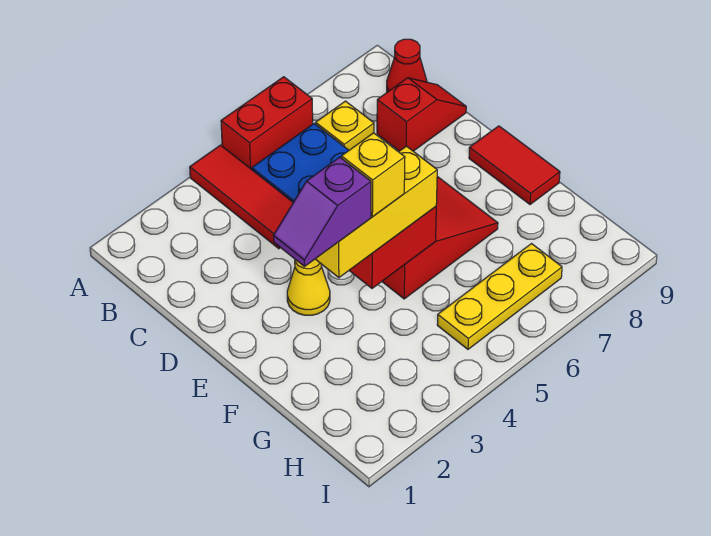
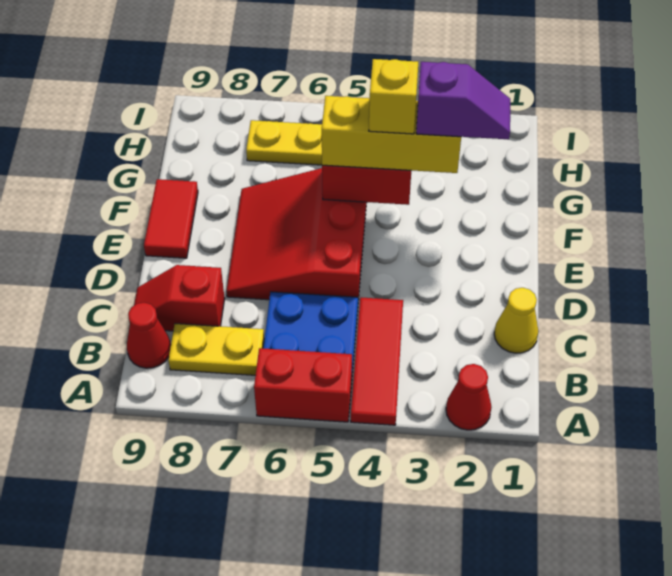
none -> red cone A2 level 1
yellow plate B7 level 1 -> yellow plate B7:B8 level 1
yellow cone E3 level 1 -> yellow cone C1 level 1

